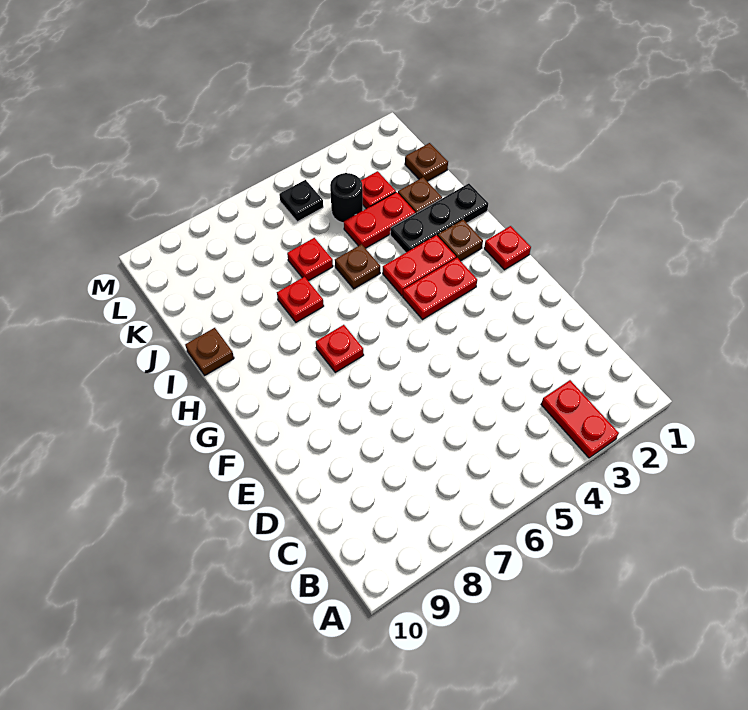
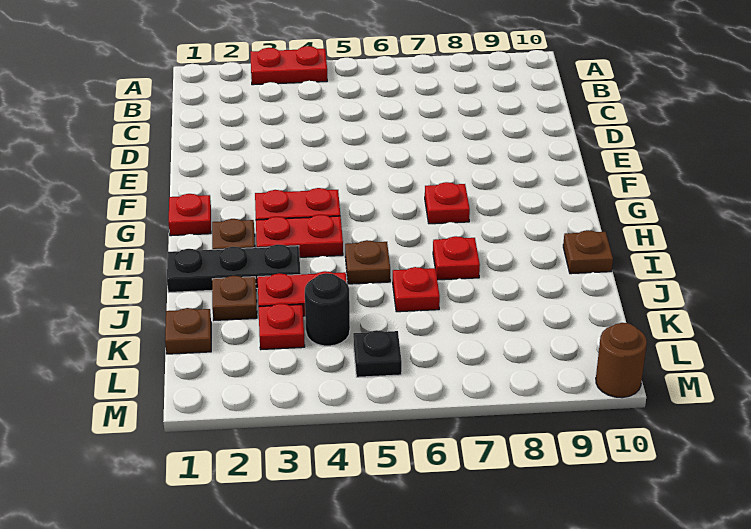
red plate A3:B3 level 1 -> red plate A3:A4 level 1
none -> brown round brick M10 level 1

